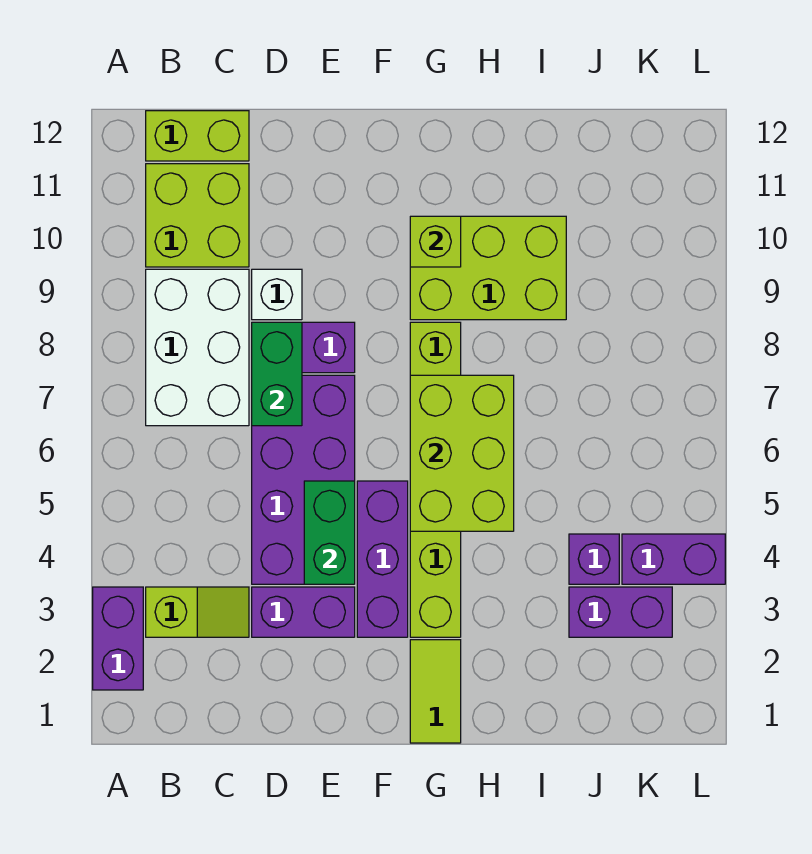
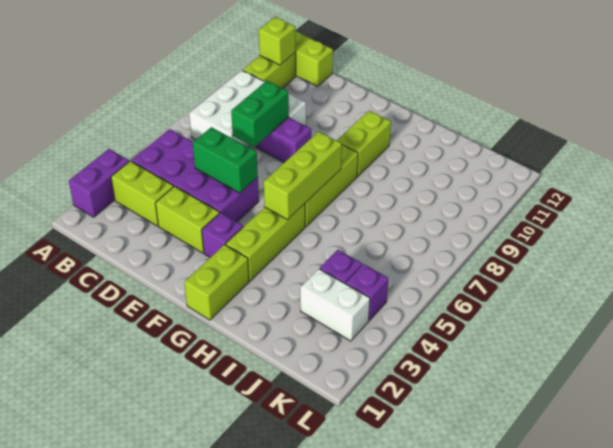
lime slope B3:C3 level 1 top B -> lime brick B3:C3 level 1
lime brick B10:C11 level 1 -> lime brick B10:B11 level 1
purple brick D3:E3 level 1 -> lime brick D3:E3 level 1
purple brick D4:E7 level 1 -> purple brick B4:E5 level 1
green brick E4:E5 level 2 -> green brick D5:E5 level 2
purple brick F3:F5 level 1 -> purple brick F3 level 1
lime tile G1:G2 level 1 -> lime brick G1:G2 level 1
lime brick G5:H7 level 2 -> lime brick G5:G7 level 2
lime brick G9:I10 level 1 -> lime brick G9:G10 level 1
lime brick G10 level 2 -> lime brick B11 level 2
purple brick J3:K3 level 1 -> white brick J3:K3 level 1
purple brick K4:L4 level 1 -> purple brick K4 level 1

